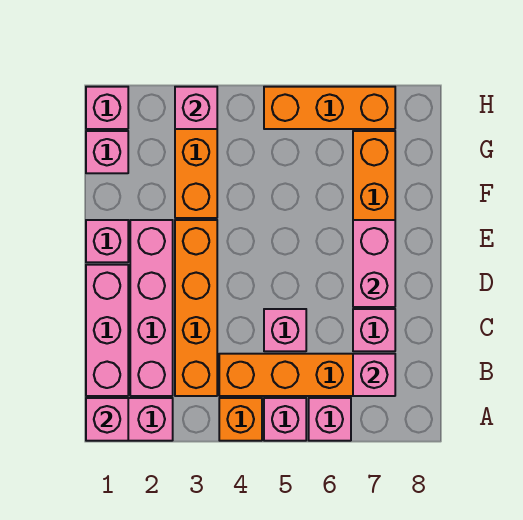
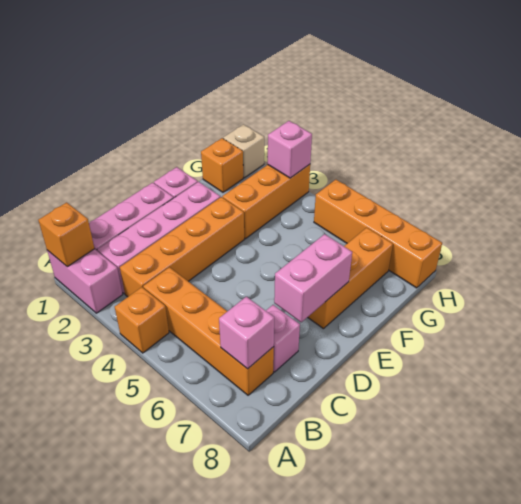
pink brick A1 level 2 -> orange brick A1 level 2
pink brick A5 level 1 -> none
pink brick A6 level 1 -> none
pink brick C5 level 1 -> none
pink brick G1 level 1 -> orange brick G1 level 1
pink brick H1 level 1 -> tan brick H1 level 1
orange brick H5:H7 level 1 -> orange brick H5:H8 level 1

